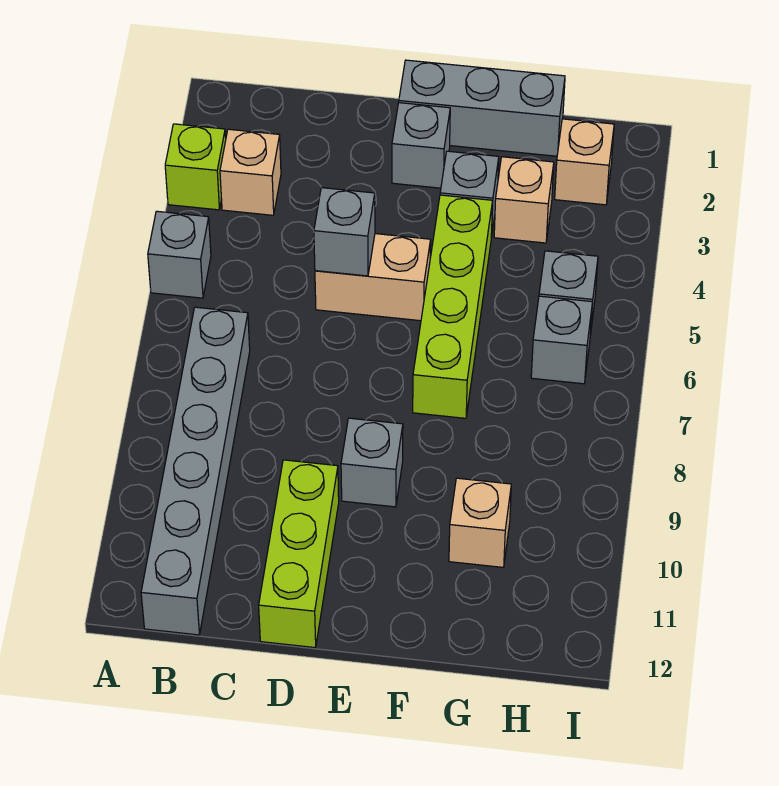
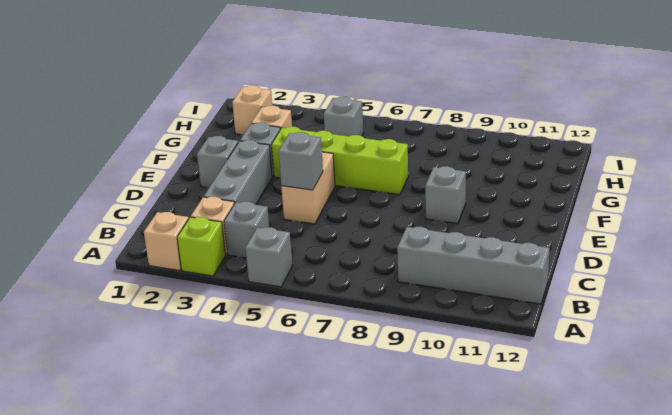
grey brick B7:B12 level 1 -> grey brick B9:B12 level 1
lime brick D10:D12 level 1 -> none
grey brick E1:G1 level 1 -> grey brick C3:E3 level 1
tan brick G10 level 1 -> tan brick A2 level 1
grey brick H6 level 1 -> grey brick B4 level 1

